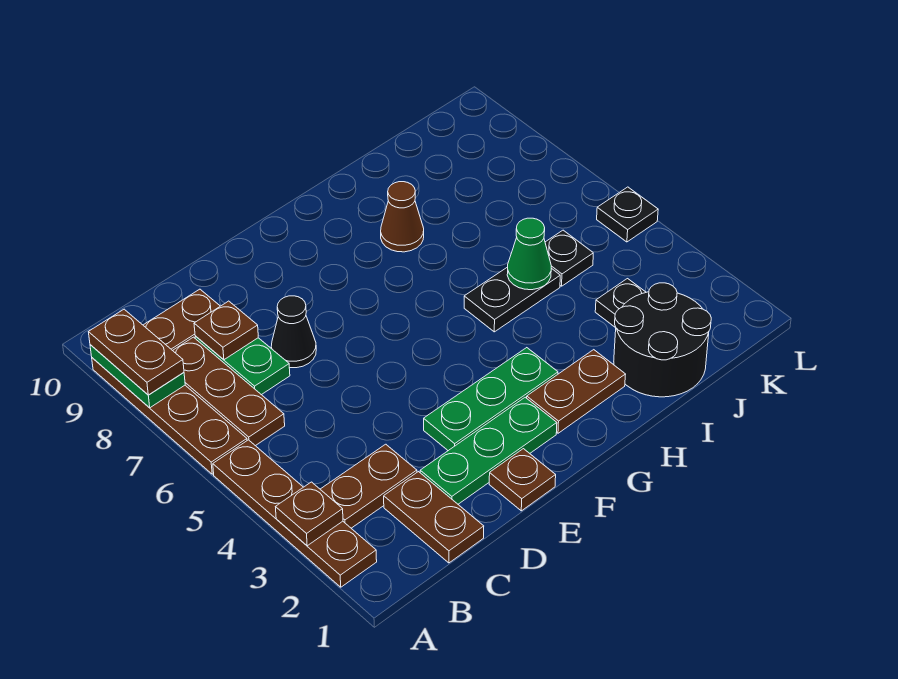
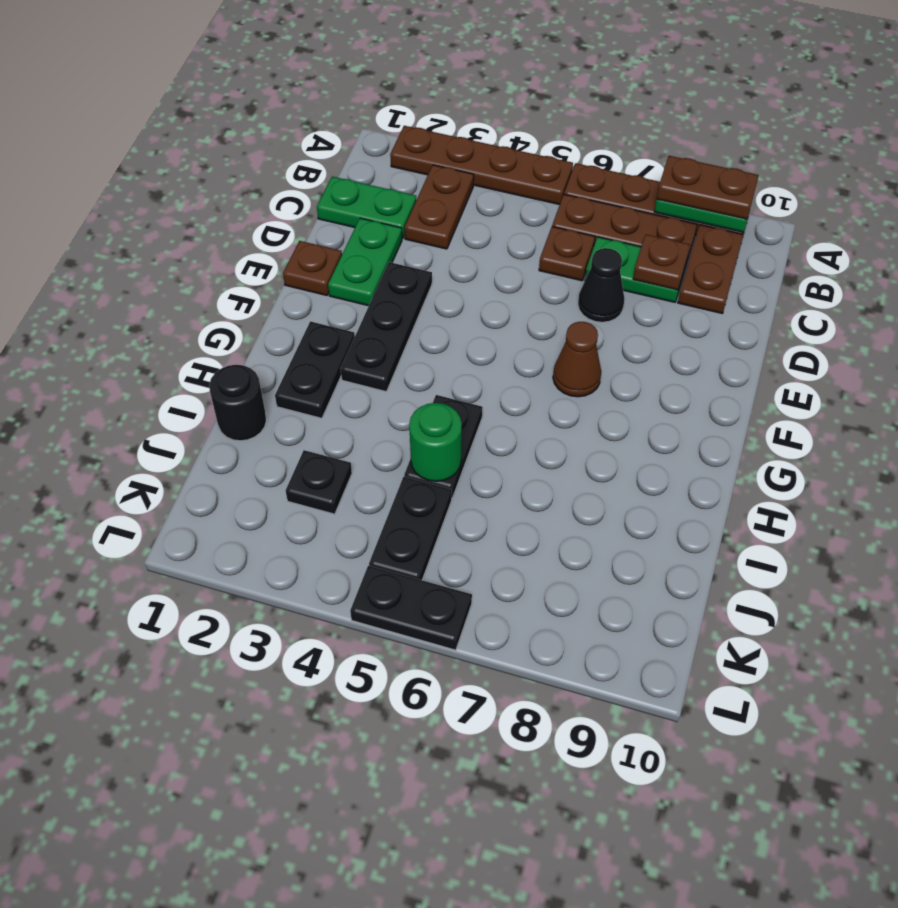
brown plate A3 level 2 -> brown plate C6 level 1
brown plate C1:C2 level 1 -> green plate C1:C2 level 1
green plate D2:F2 level 1 -> green plate D2:E2 level 1
green plate E3:G3 level 1 -> black plate E3:G3 level 1
brown plate G2:H2 level 1 -> black plate G2:H2 level 1
brown cone H8 level 1 -> brown cone F7 level 1
black round brick I1:J2 level 1 -> black round brick I1 level 1
green cone I5 level 2 -> green round brick I5 level 2
black plate J5 level 1 -> black plate J5:K5 level 1
black plate L5 level 1 -> black plate L5:L6 level 1

